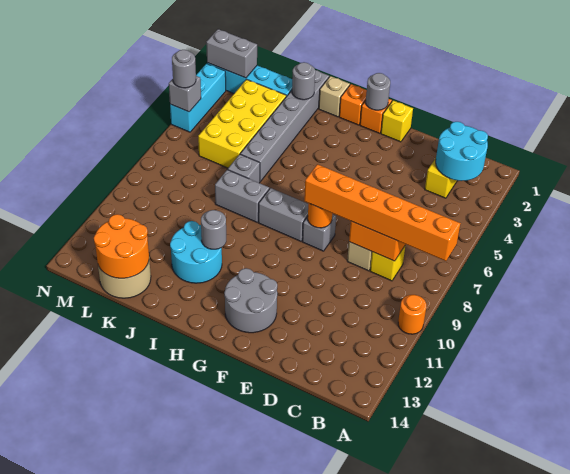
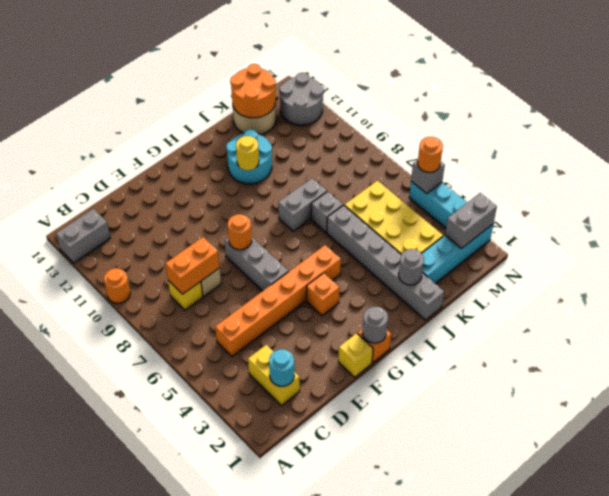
orange brick A8:F8 level 3 -> orange brick C5:H5 level 1
cyan round brick B2:C3 level 2 -> cyan round brick C2 level 2
grey brick F8 level 1 -> grey brick F6:F8 level 1
grey round brick F12:G13 level 1 -> grey round brick M12:N13 level 1
grey brick G8:H8 level 1 -> grey brick A13:B13 level 1
orange brick H1 level 1 -> orange brick G4 level 1
tan brick I1 level 1 -> none
grey round brick I11 level 2 -> yellow round brick I11 level 2
grey round brick N5 level 3 -> orange round brick N5 level 3

